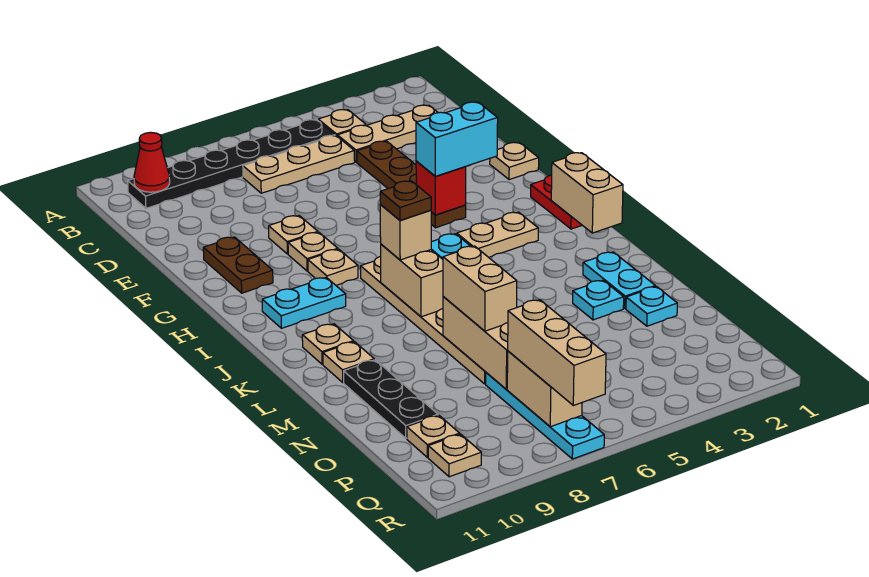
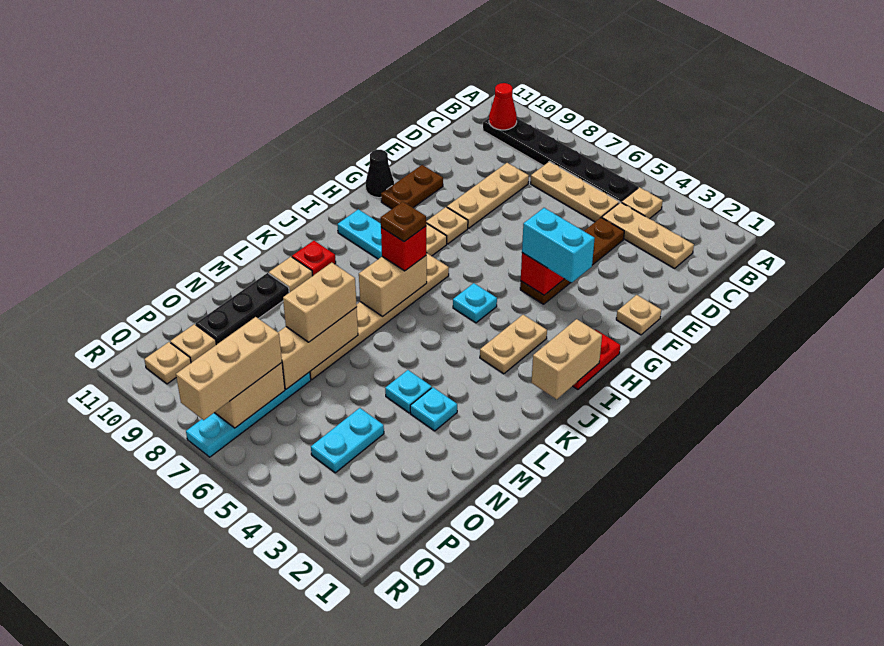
tan plate F8 level 1 -> tan plate D8:F8 level 1
none -> black cone G11 level 1
tan plate I3:I4 level 1 -> tan plate I3:J3 level 1
tan brick J7 level 3 -> red brick J7 level 3
tan plate K10 level 1 -> red plate K10 level 1
cyan plate L2:M2 level 1 -> cyan plate O4:P4 level 1
cyan plate N2 level 1 -> cyan plate M4 level 1

